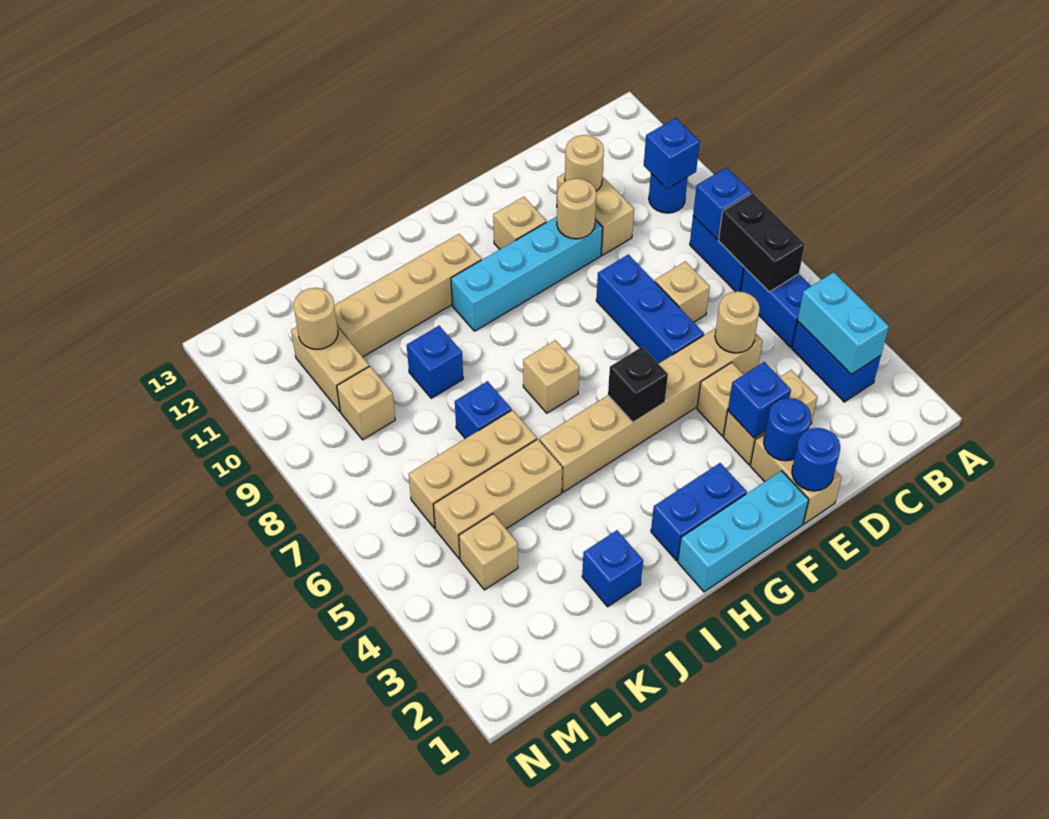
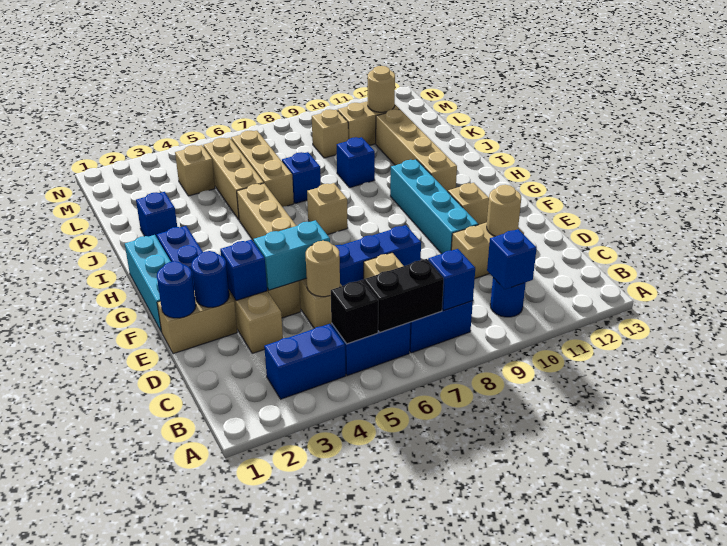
cyan brick B3:B4 level 2 -> cyan brick E4:E5 level 2
tan round brick E10 level 2 -> none
black brick G5 level 2 -> black brick B5 level 2

